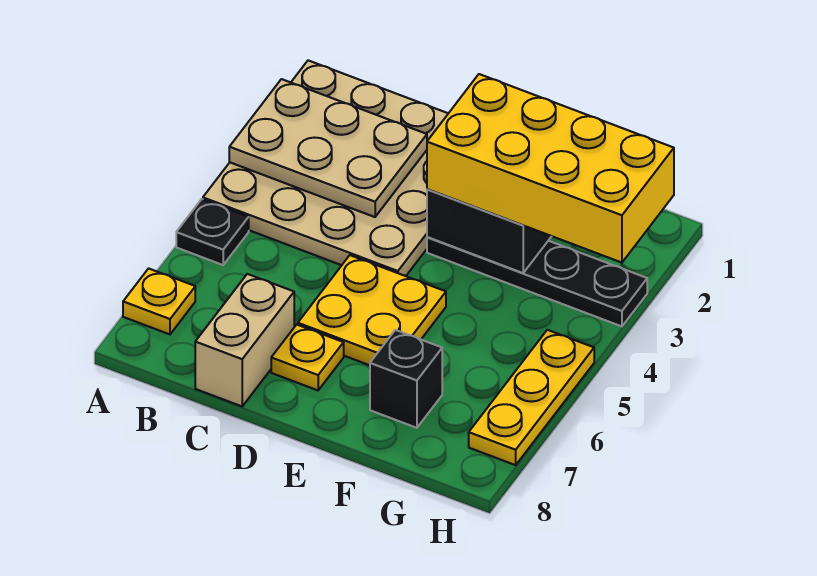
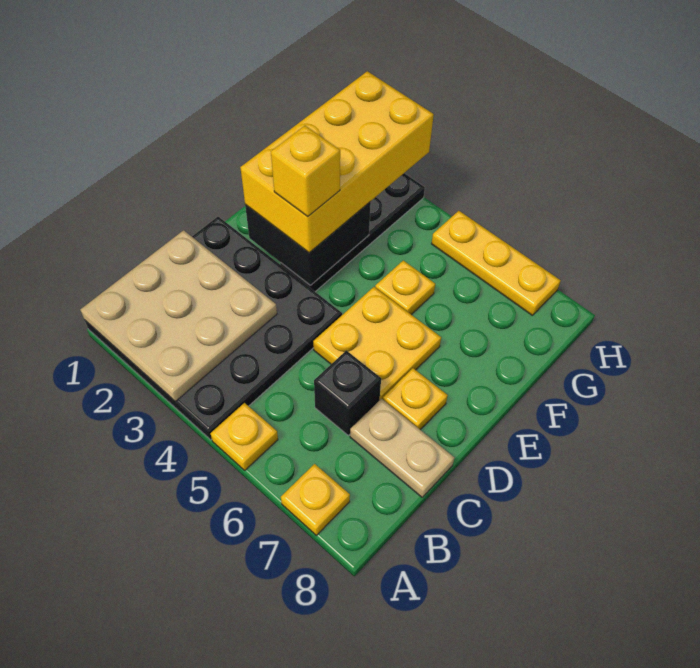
tan plate A1:D4 level 1 -> black plate A1:D4 level 1
tan plate A2:C3 level 2 -> tan plate A1:C3 level 2
black plate A5 level 1 -> yellow plate A5 level 1
tan brick C7:C8 level 1 -> tan plate C7:C8 level 1
none -> yellow brick E3 level 4
none -> yellow plate F5 level 1
black brick F7 level 1 -> black brick C6 level 1

